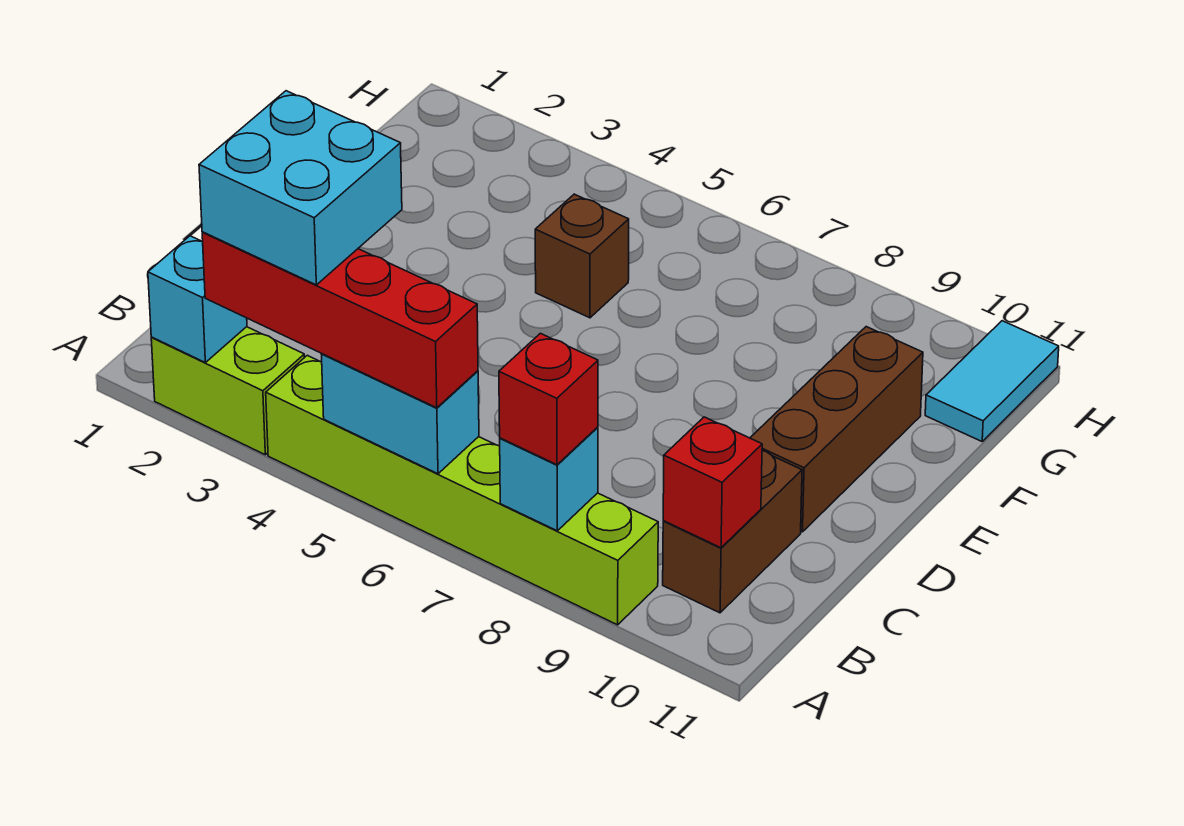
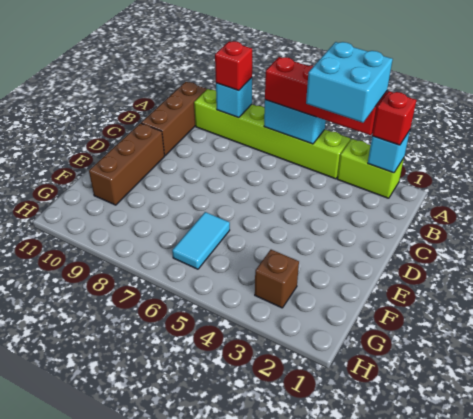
brown brick B10:C10 level 1 -> brown brick A10:C10 level 1
red brick B10 level 2 -> red brick A2 level 3
brown brick F5 level 1 -> brown brick G3 level 1
cyan tile G11:H11 level 1 -> cyan tile F6:G6 level 1

